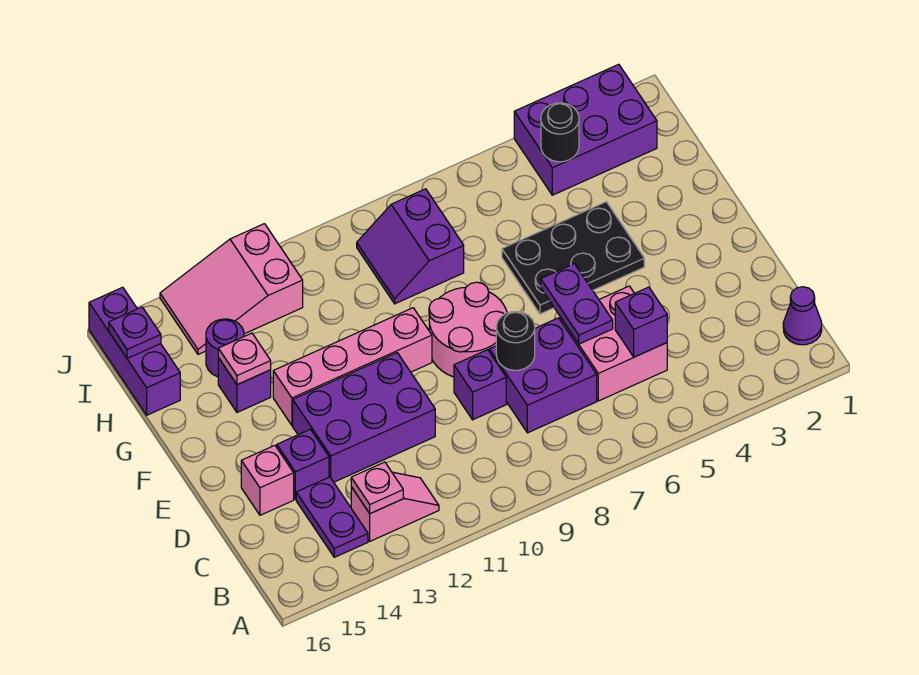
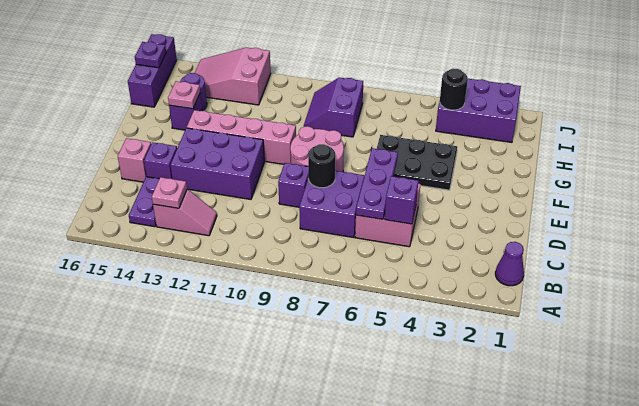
purple plate D6:E6 level 2 -> purple plate C6:E6 level 2

